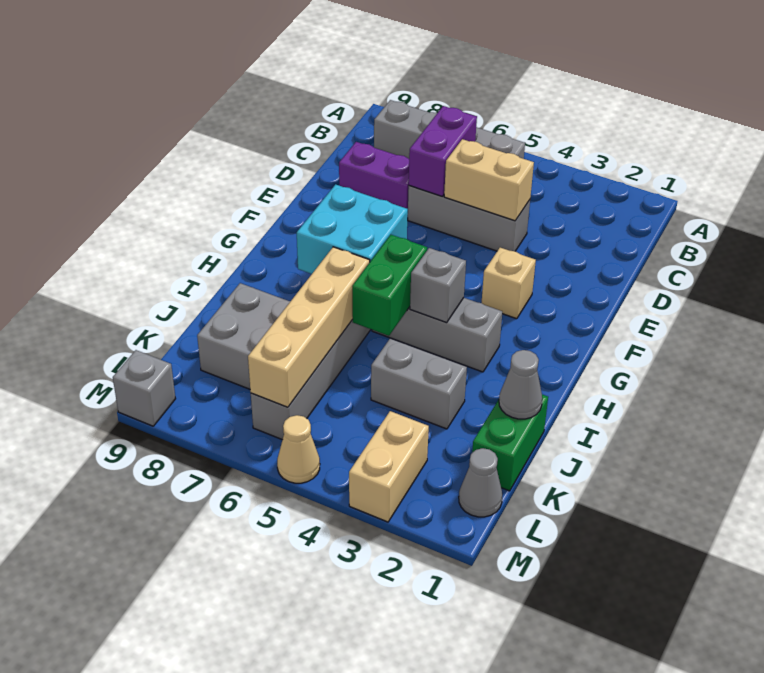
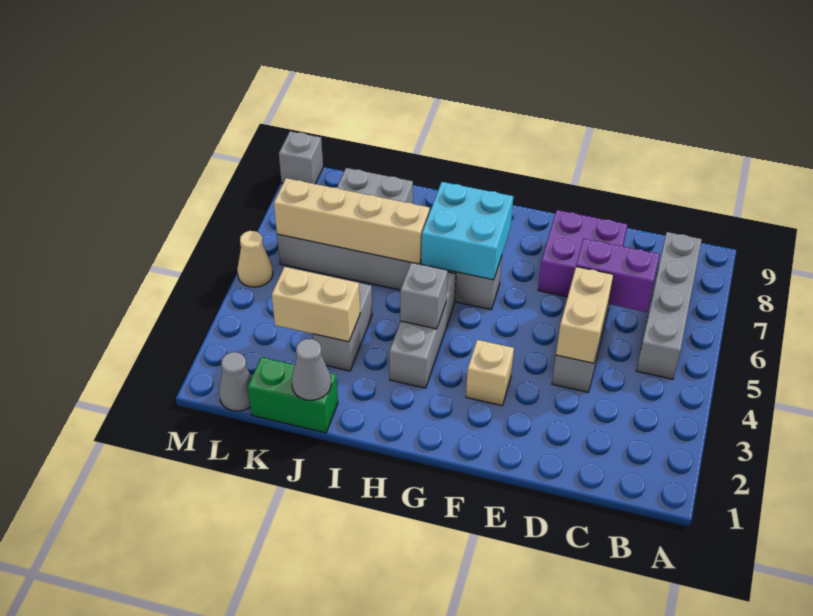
purple brick D7:D8 level 1 -> purple brick D7:E8 level 1
green brick H5:I5 level 2 -> none
tan brick L3:M3 level 1 -> tan brick J3:K3 level 2

